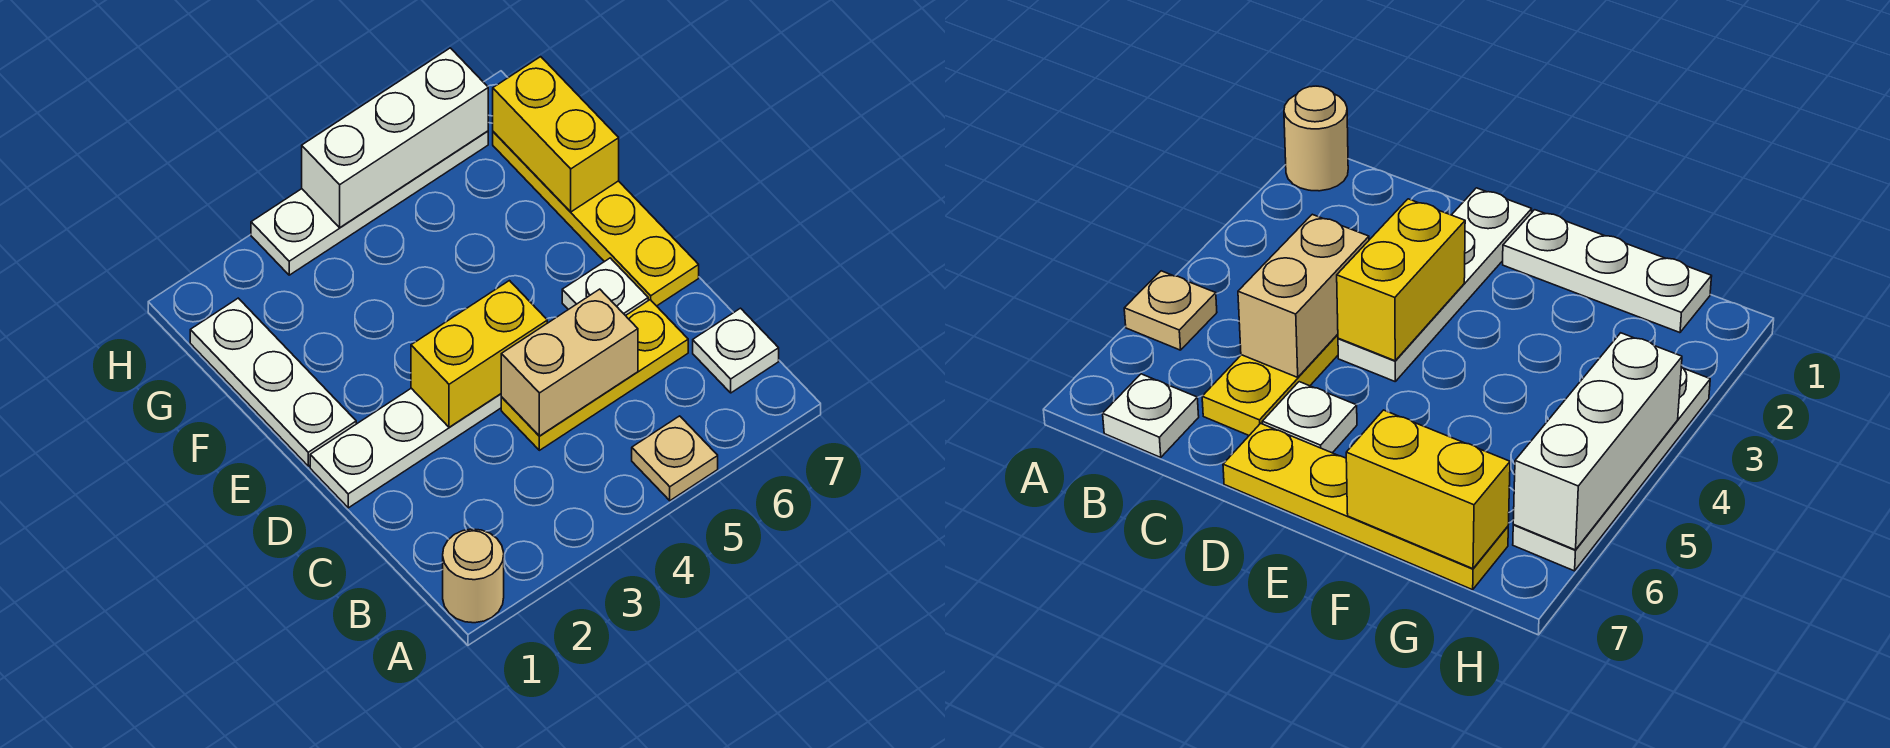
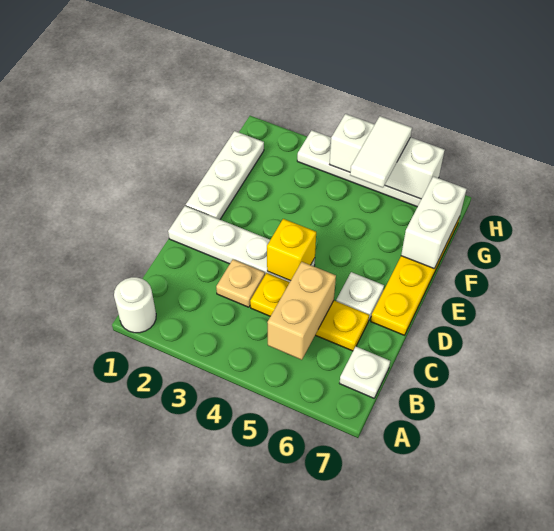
tan round brick A1 level 1 -> white round brick A1 level 1
tan plate A5 level 1 -> tan plate C3 level 1
tan brick C4:C5 level 2 -> tan brick B5:C5 level 2
yellow brick D3:D4 level 2 -> yellow brick D4 level 2
yellow brick F7:G7 level 2 -> white brick F7:G7 level 2
none -> white tile G5:H5 level 3

